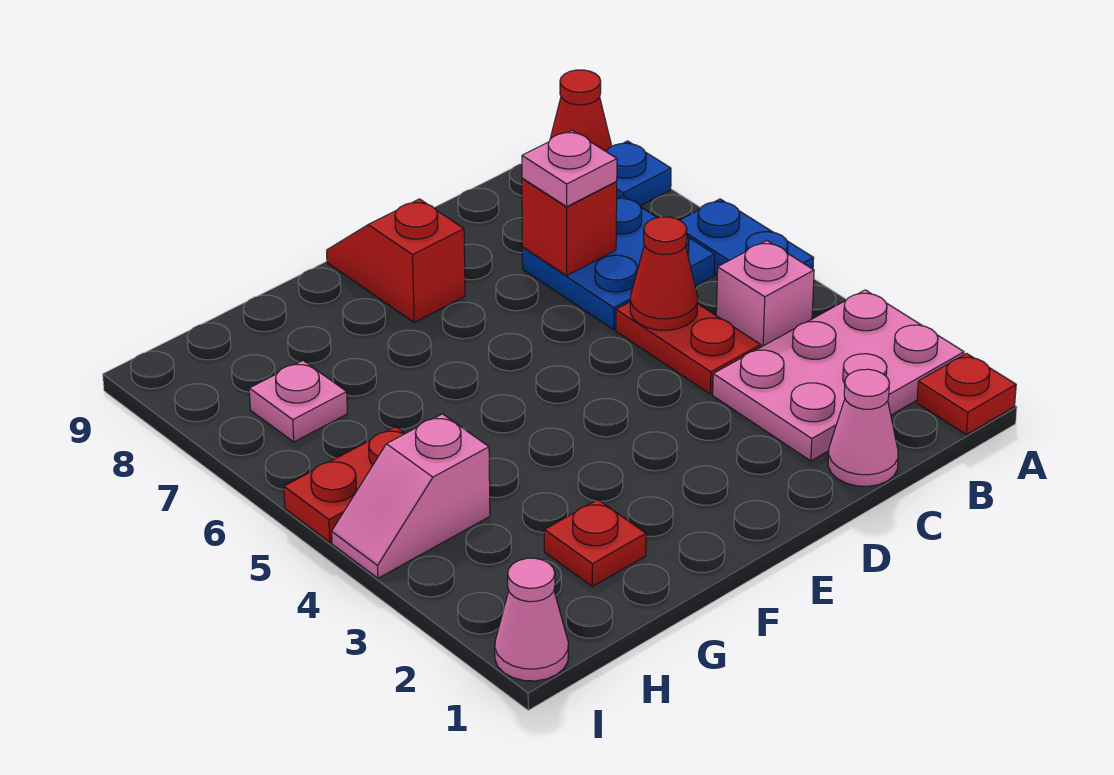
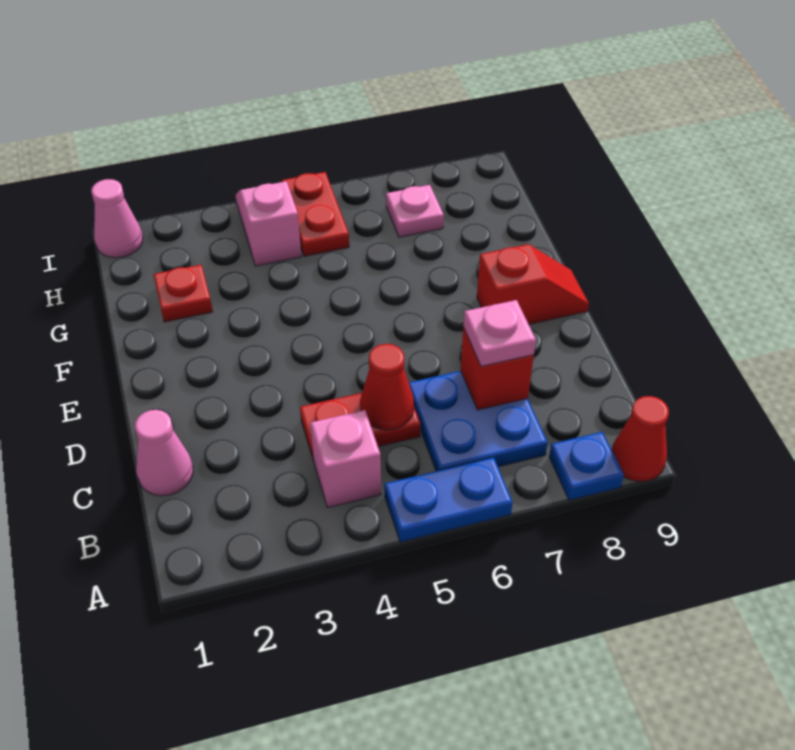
red plate A1 level 1 -> none
pink plate A2:C3 level 1 -> none

